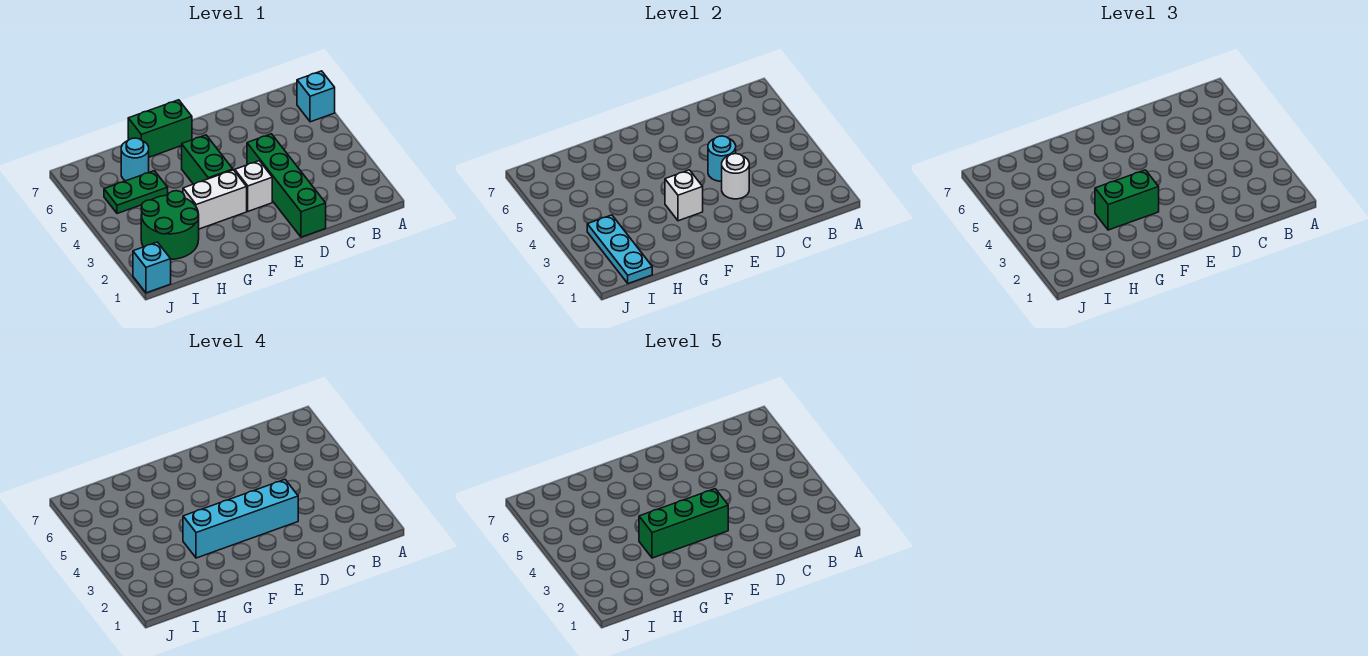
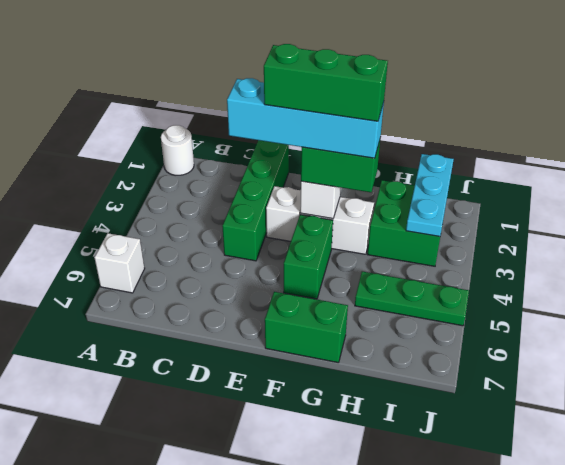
cyan brick A6 level 1 -> white brick A6 level 1
white round brick D3 level 2 -> white round brick A1 level 1
cyan round brick D4 level 2 -> none
green round brick H2:I3 level 1 -> green brick H2:I3 level 1
green plate H5:I5 level 1 -> green plate H5:J5 level 1
cyan round brick H6 level 1 -> none
cyan brick J1 level 1 -> none

